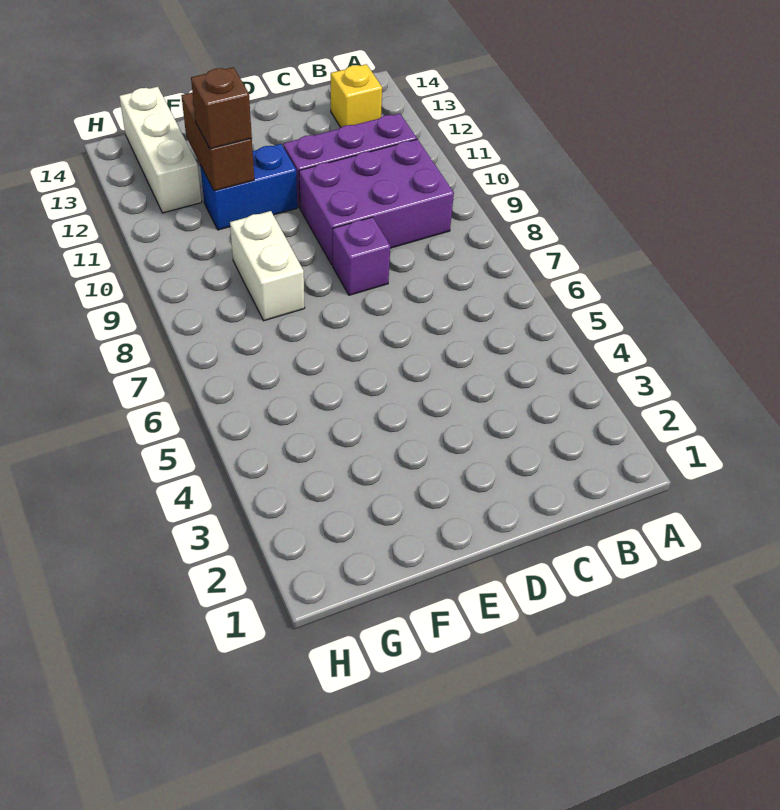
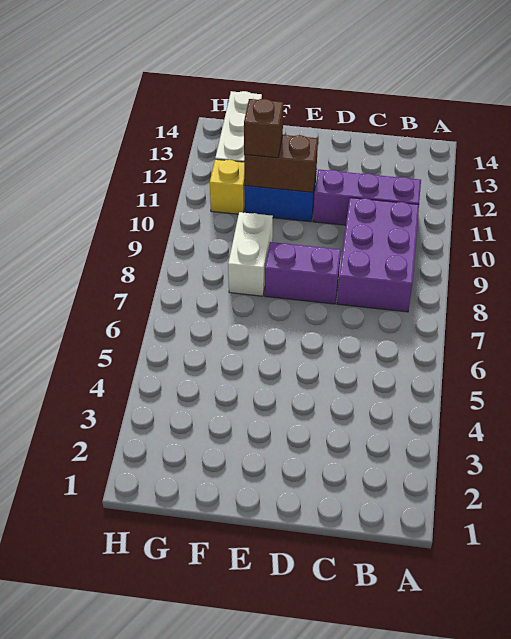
purple brick B9:D10 level 1 -> purple brick B8:C10 level 1
yellow brick B13 level 1 -> yellow brick G11 level 1
purple brick D8 level 1 -> purple brick D8:E8 level 1
brown brick F11:F12 level 2 -> brown brick E11:F11 level 2

